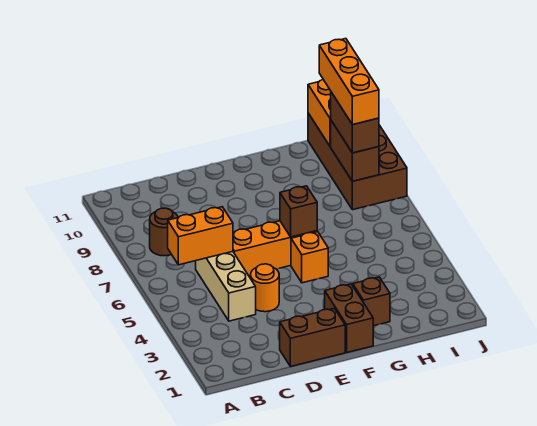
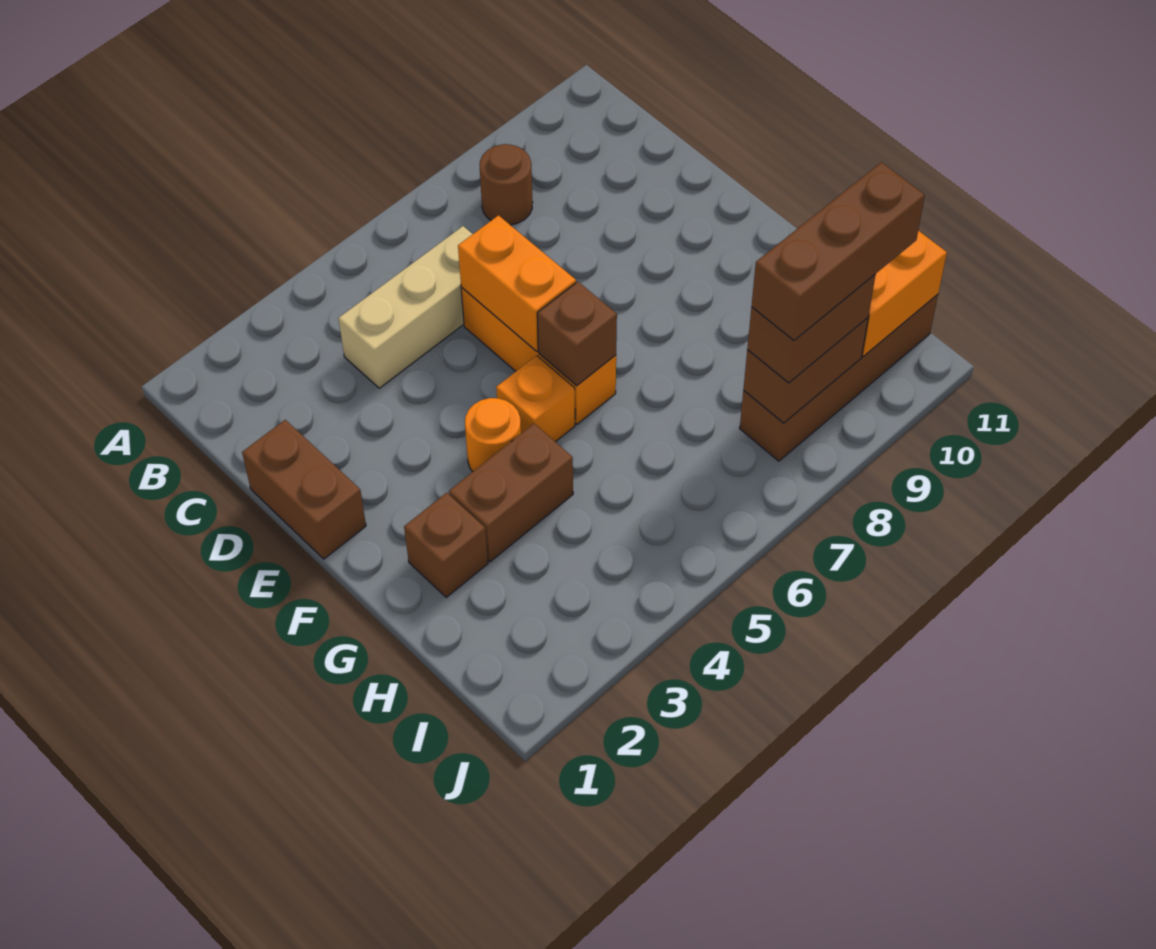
orange brick B6:C6 level 2 -> orange brick D6:E6 level 2
orange round brick D4 level 1 -> orange round brick F4 level 1
brown brick F1:F2 level 1 -> brown brick G3:G4 level 1
brown brick I8:J11 level 1 -> brown brick I8:I11 level 1
orange brick I8:I10 level 4 -> brown brick I8:I10 level 4

